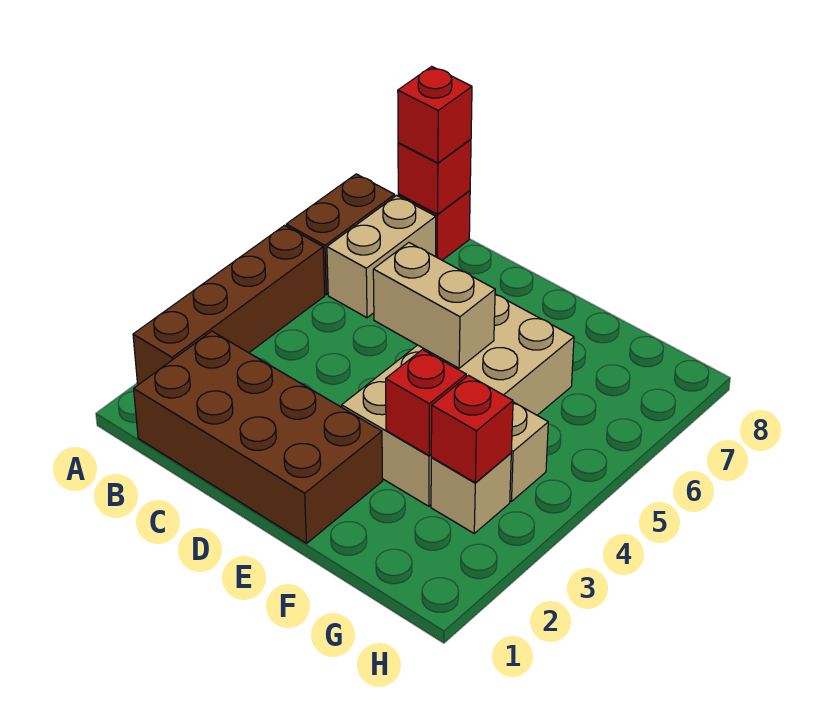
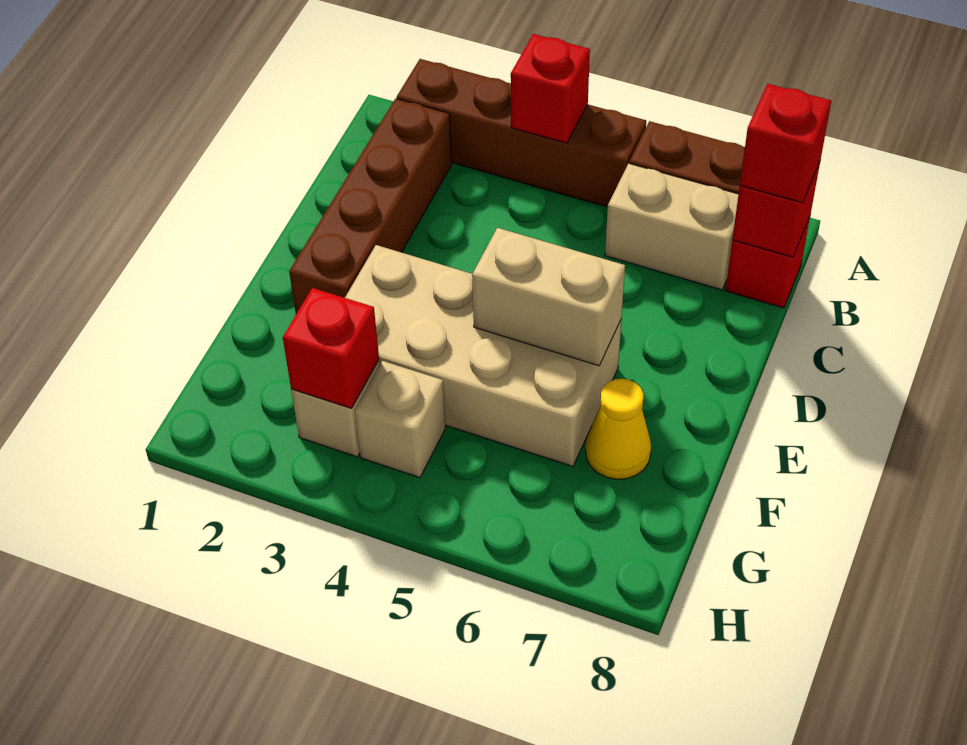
brown brick B1:E2 level 1 -> brown brick B2:E2 level 1
tan brick D5:E5 level 2 -> tan brick E5:E6 level 2
red brick F3 level 2 -> red brick A4 level 2
none -> yellow cone F7 level 1

